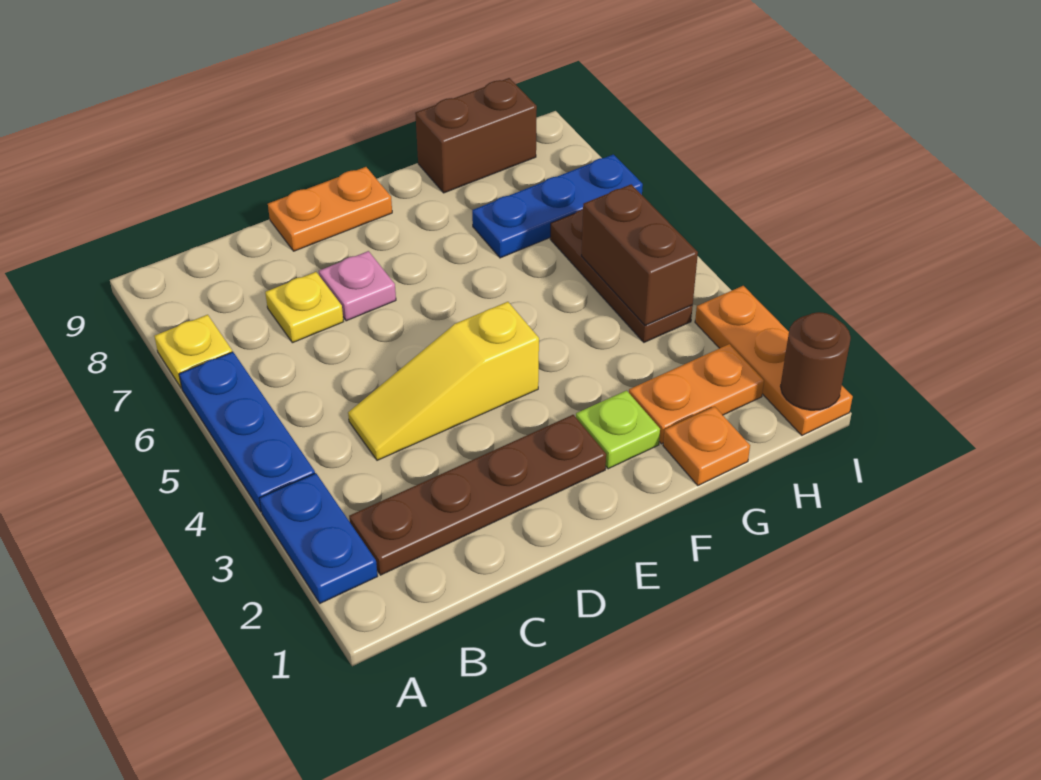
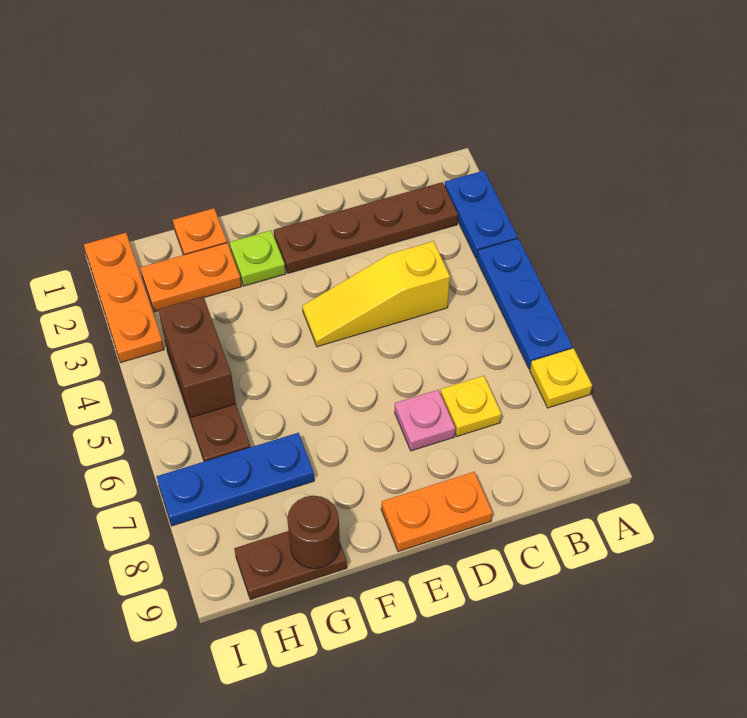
yellow slope C4:E4 level 1 top E -> yellow slope C4:E4 level 1 top C
brown brick G9:H9 level 1 -> brown plate G9:H9 level 1
brown round brick I1 level 2 -> brown round brick G9 level 2

